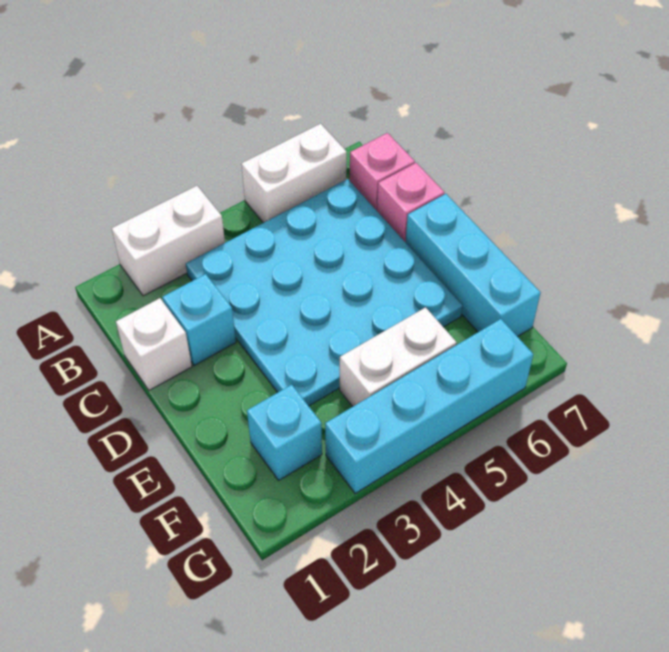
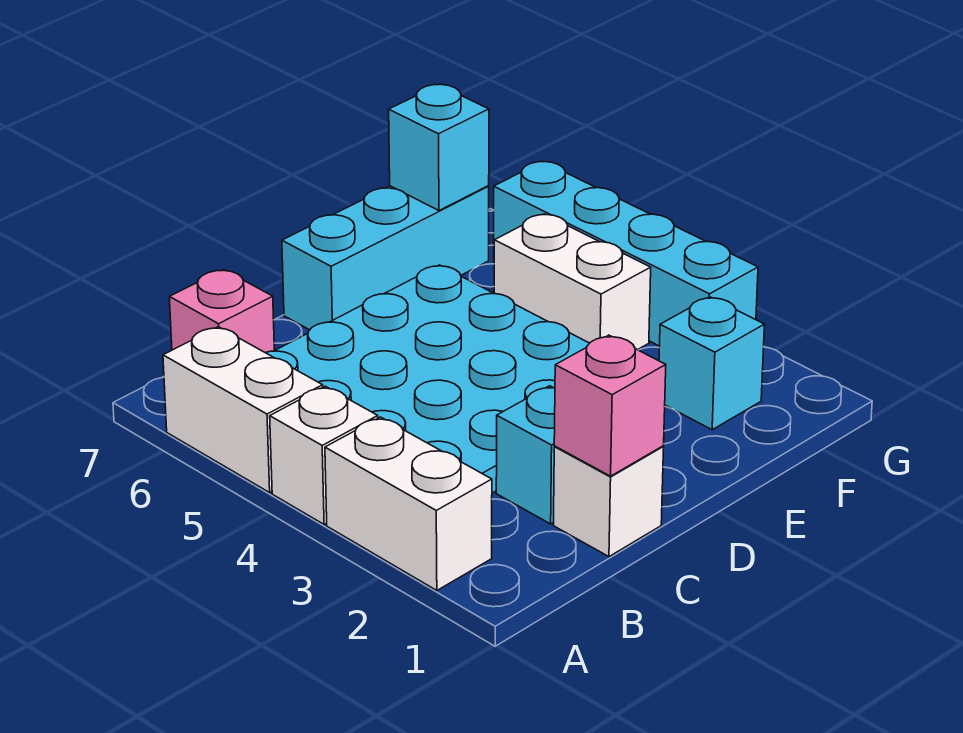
none -> white brick A4 level 1
pink brick C7 level 1 -> pink brick C1 level 2
none -> cyan brick F7 level 2

